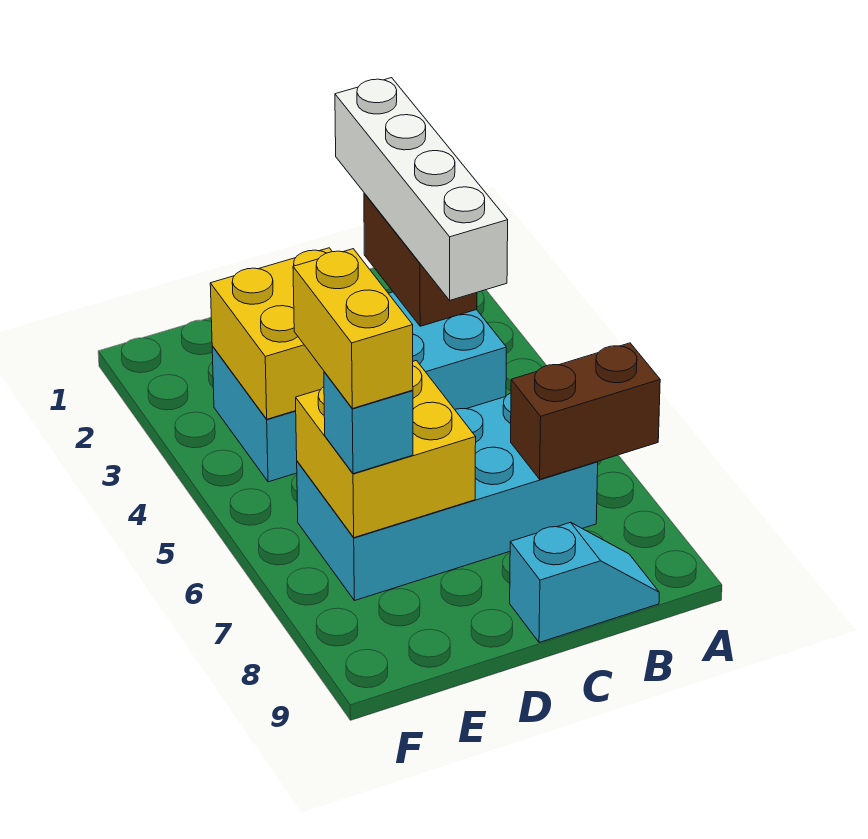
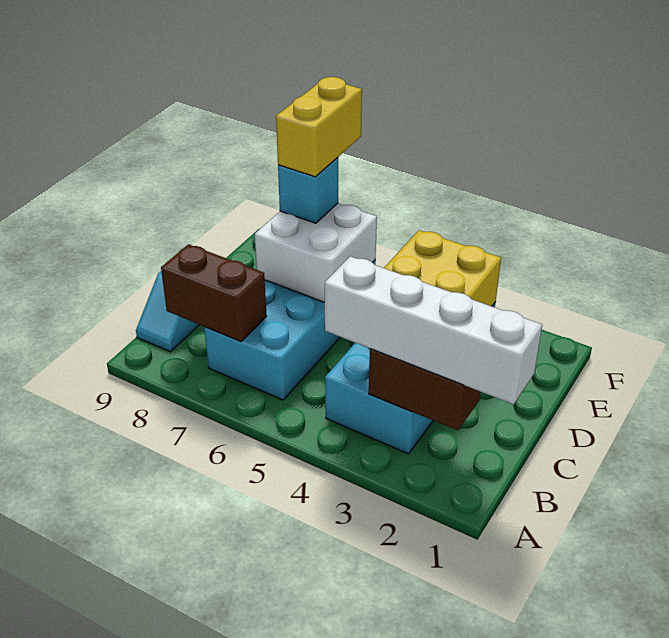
brown brick A7:B7 level 2 -> brown brick B7:B8 level 2
yellow brick D6:E7 level 2 -> white brick D6:E7 level 2
yellow brick E6:E7 level 4 -> yellow brick E7:F7 level 4

